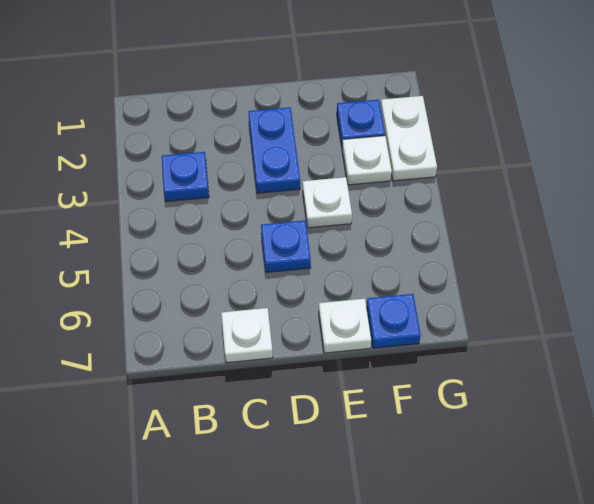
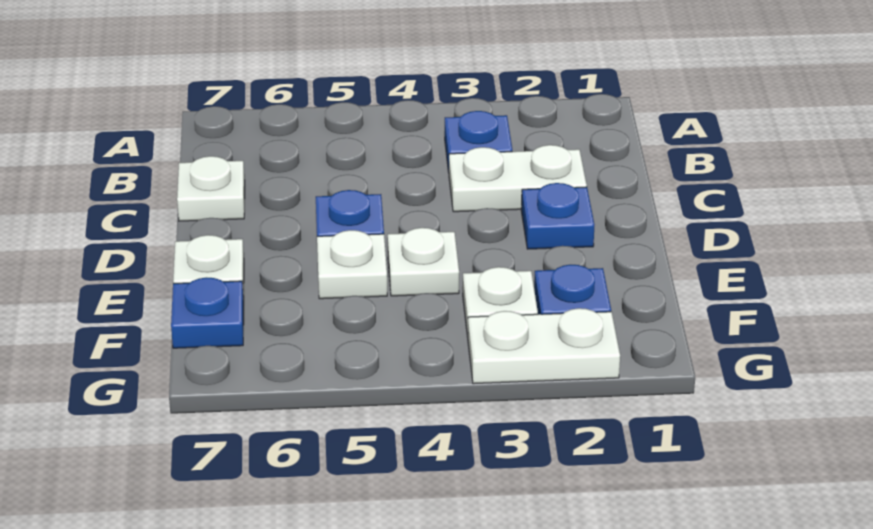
none -> white plate C2:C3 level 1
blue plate D2:D3 level 1 -> blue plate D2 level 1
none -> white plate E5 level 1

